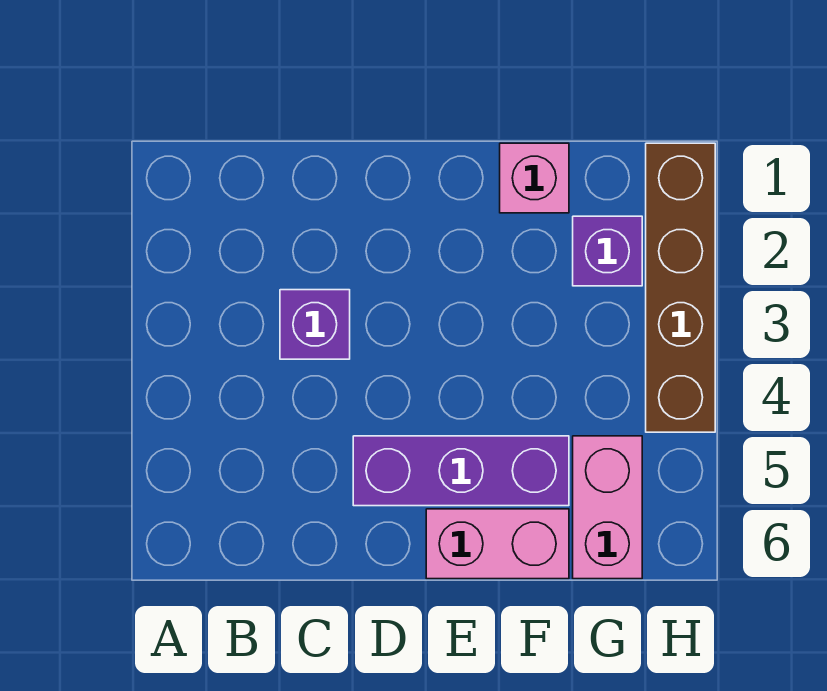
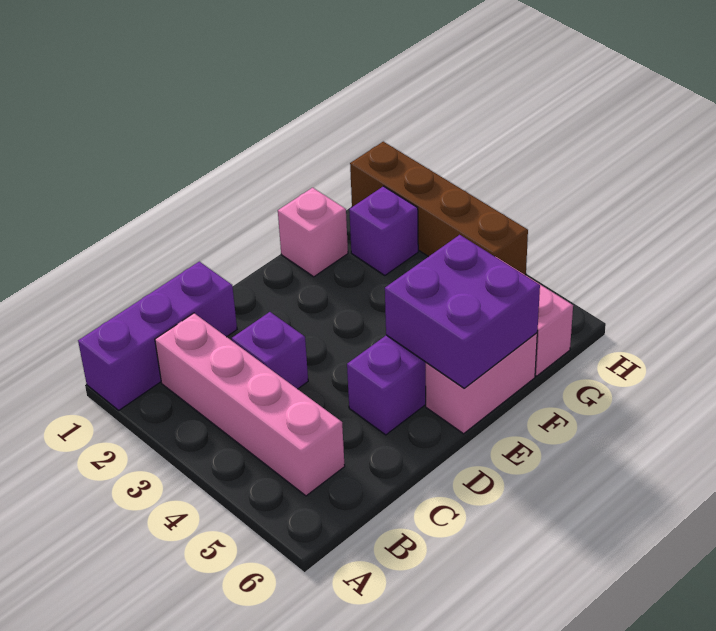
none -> purple brick A1:C1 level 1
none -> pink brick B2:B5 level 1
none -> purple brick E5:F6 level 2

